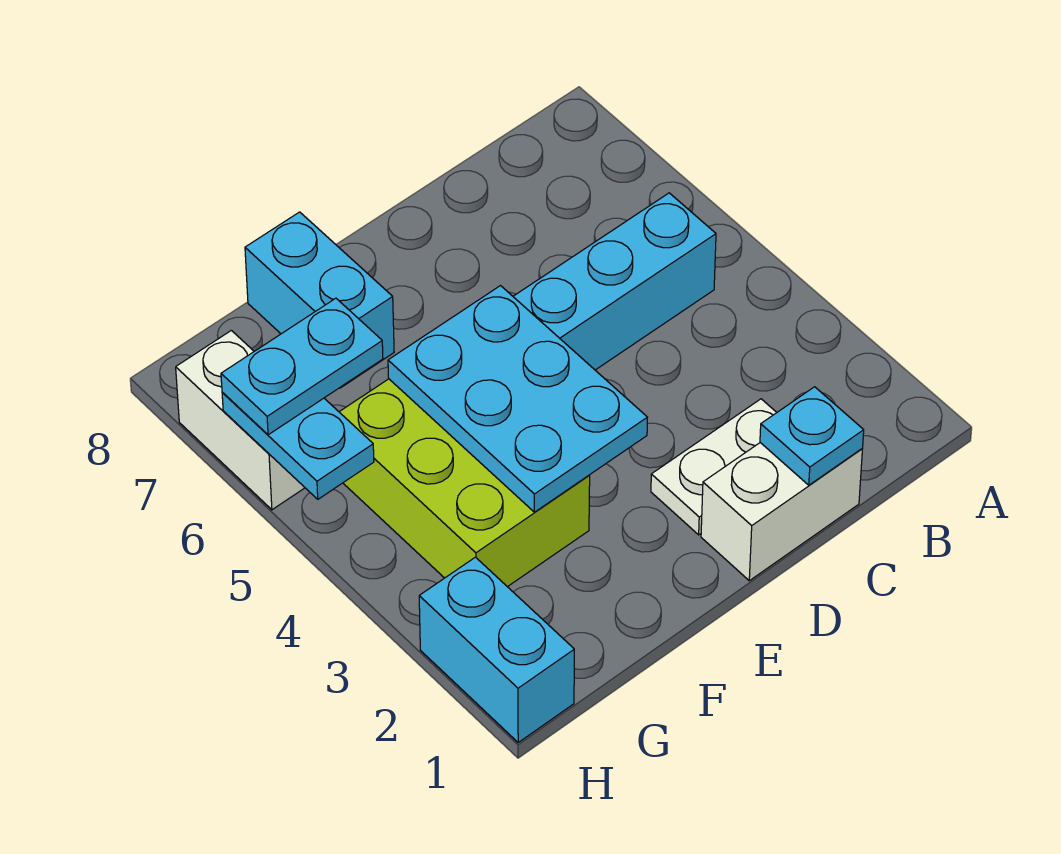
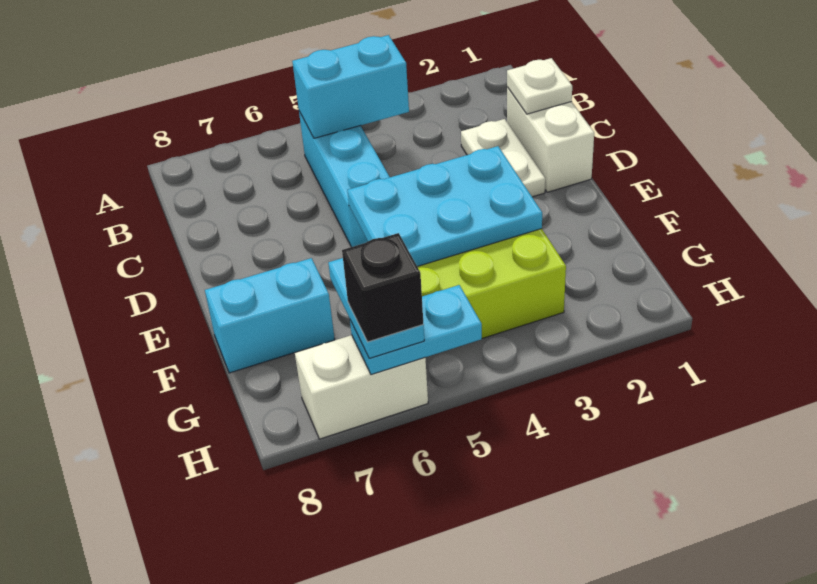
cyan plate C1 level 2 -> white plate C1 level 2
cyan brick H1:H2 level 1 -> cyan brick B4:B5 level 2
none -> black brick H6 level 4

